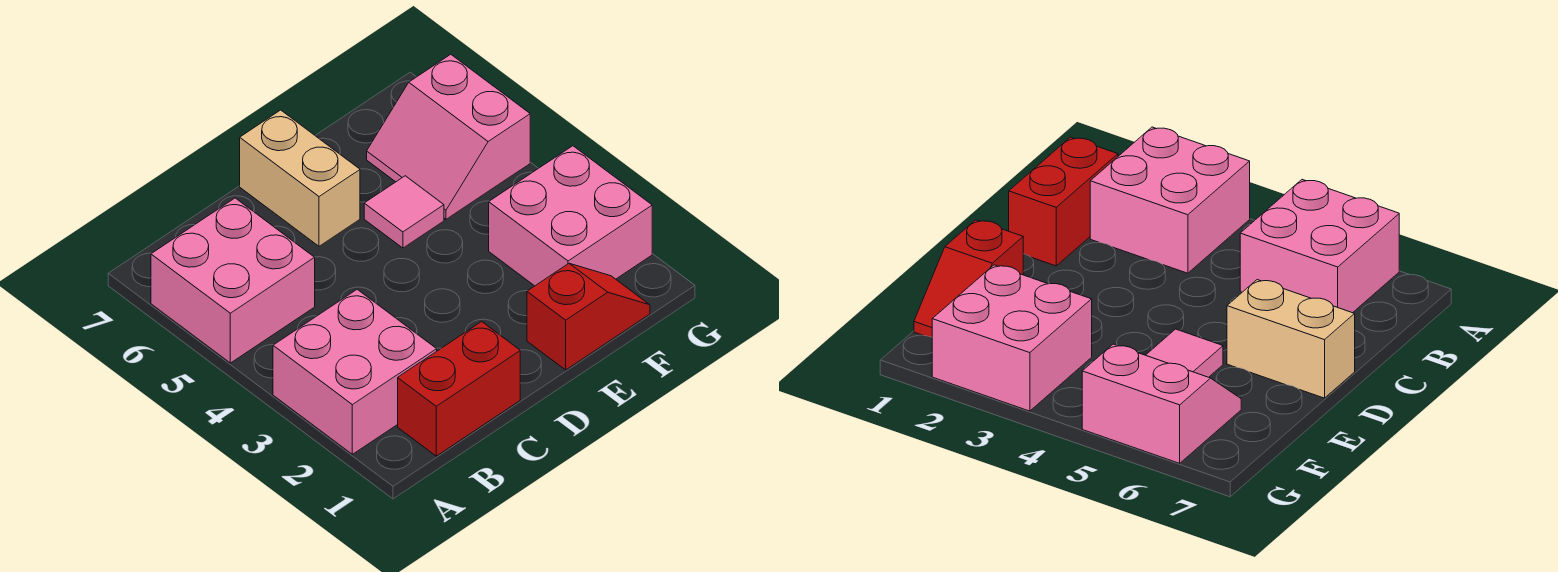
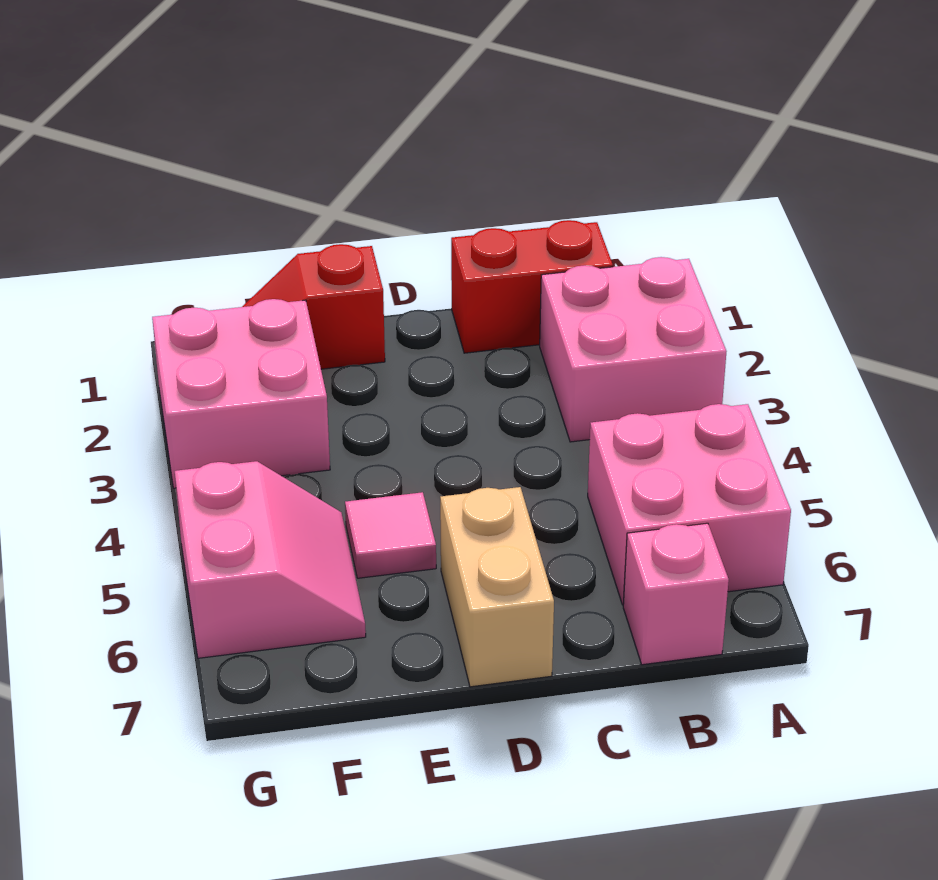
none -> pink brick B7 level 1

